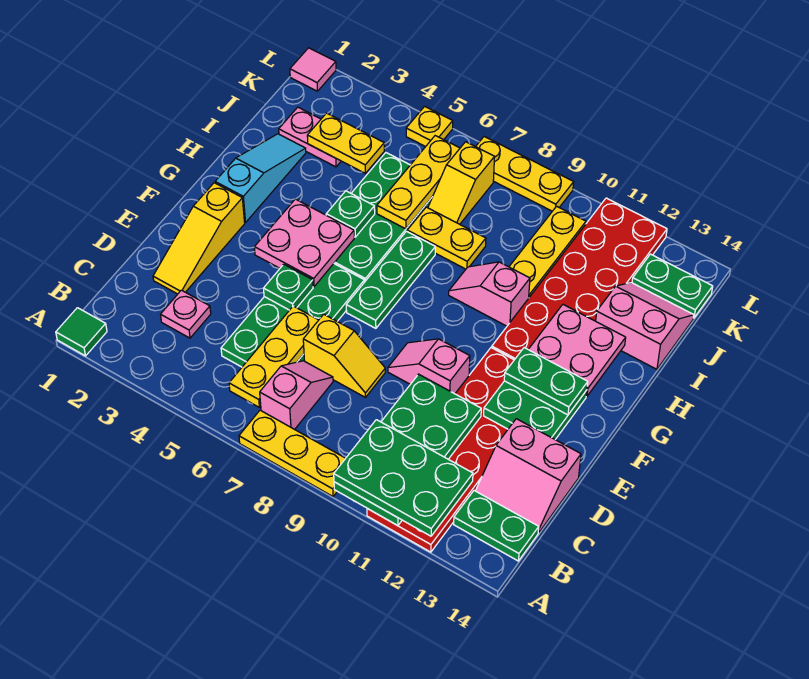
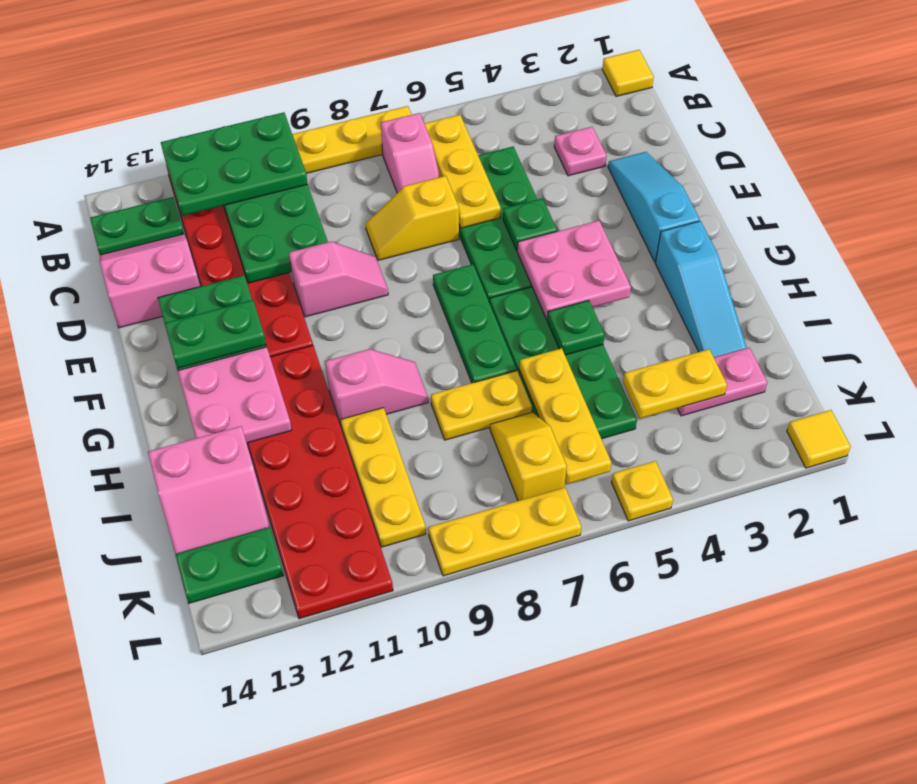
green tile A1 level 1 -> yellow tile A1 level 1
yellow slope D2:F2 level 1 top F -> cyan slope D2:F2 level 1 top F
pink tile L1 level 1 -> yellow tile L1 level 1

